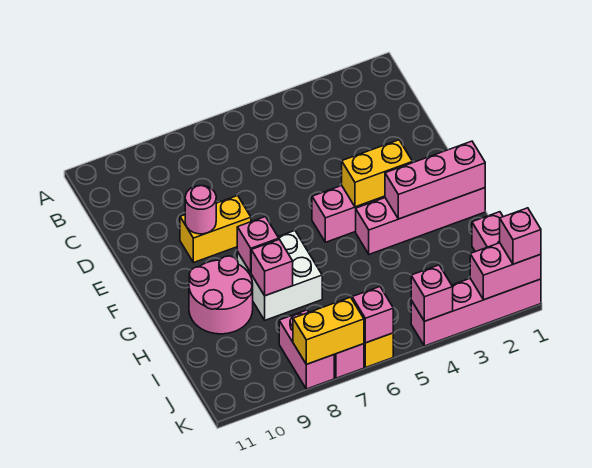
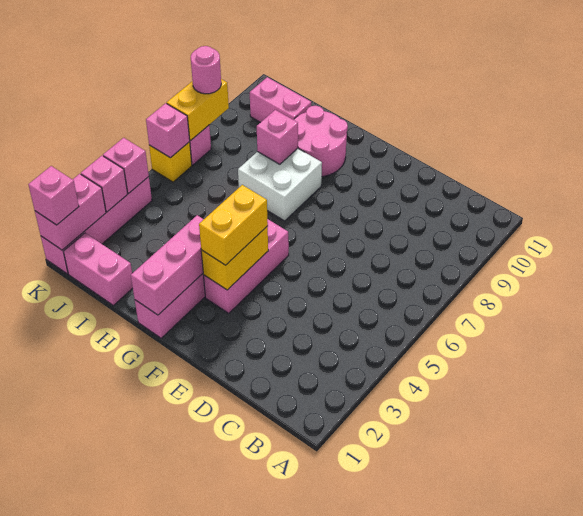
yellow brick E8:E9 level 1 -> yellow brick F3:F4 level 3
pink round brick E9 level 2 -> pink round brick K8 level 3
pink brick G8 level 2 -> pink brick K3 level 2
pink brick J8:K8 level 1 -> pink brick I10:J10 level 1

